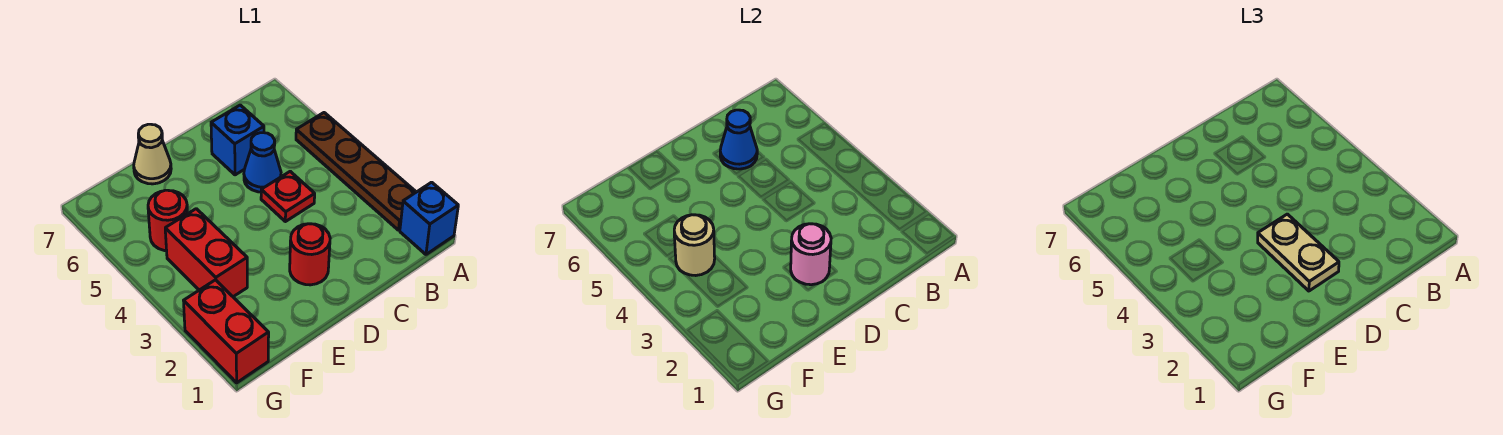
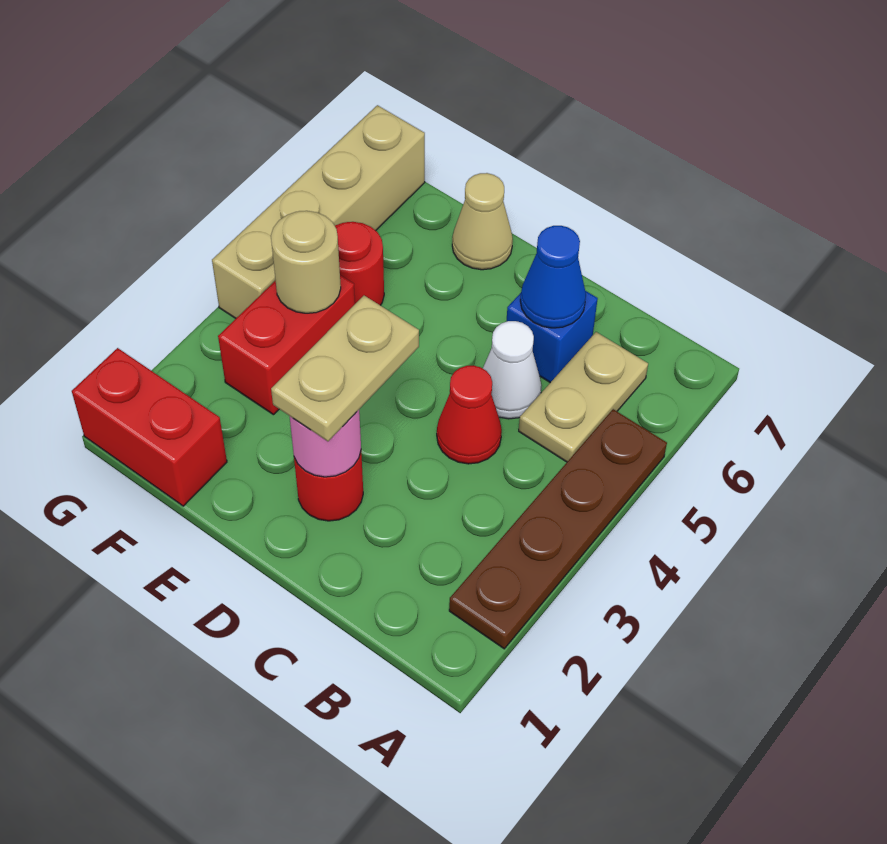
blue brick A1 level 1 -> none
none -> tan plate B5:B6 level 1
red plate C4 level 1 -> red cone C4 level 1
blue cone C5 level 1 -> white cone C5 level 1
red brick G1:G2 level 1 -> red brick F1:G1 level 1
none -> tan brick G4:G7 level 1

